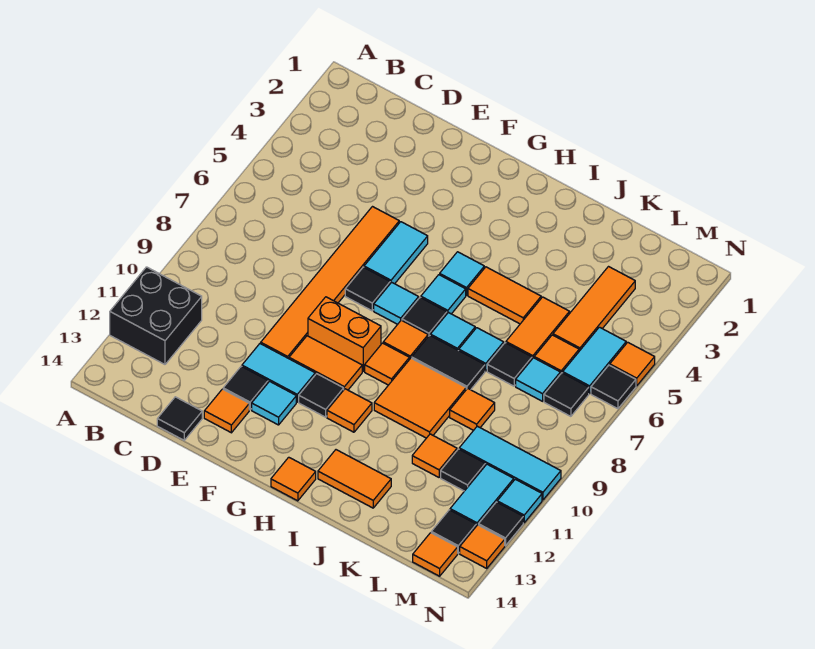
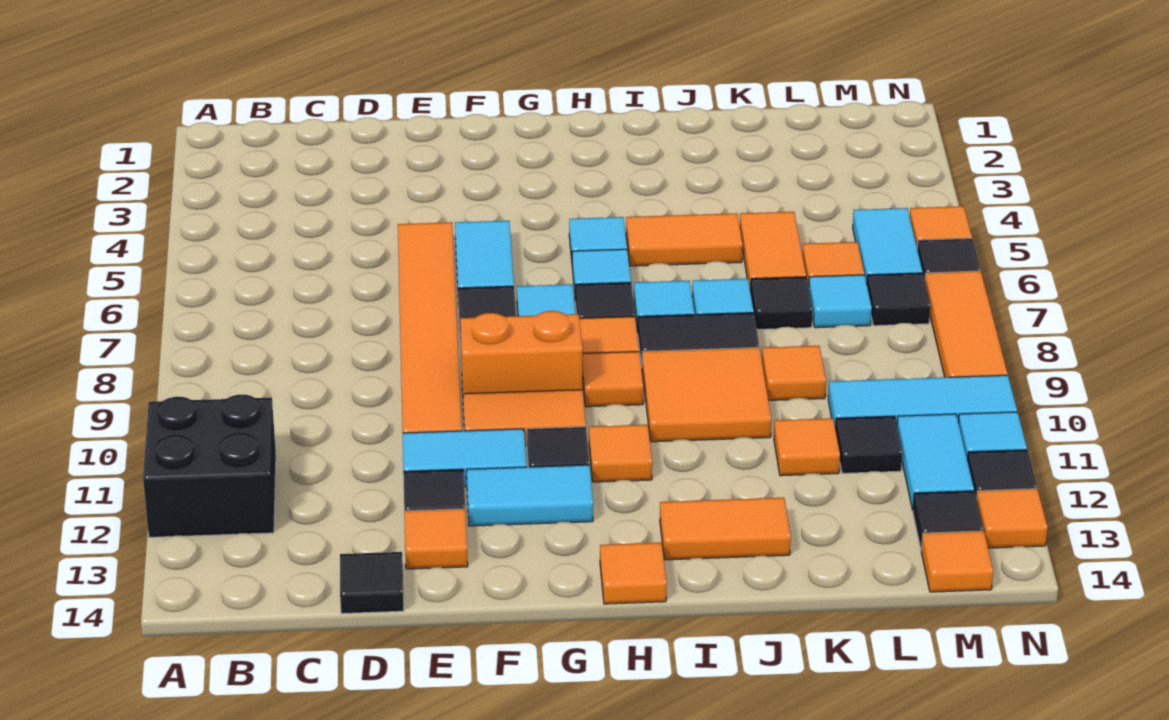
cyan tile F12 level 1 -> cyan tile F12:G12 level 1
orange tile L3:L5 level 1 -> orange tile N7:N9 level 1

